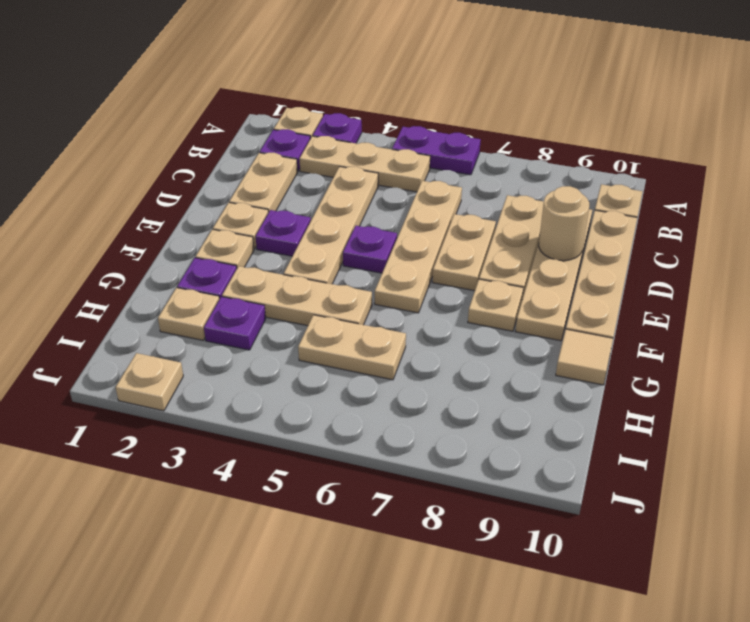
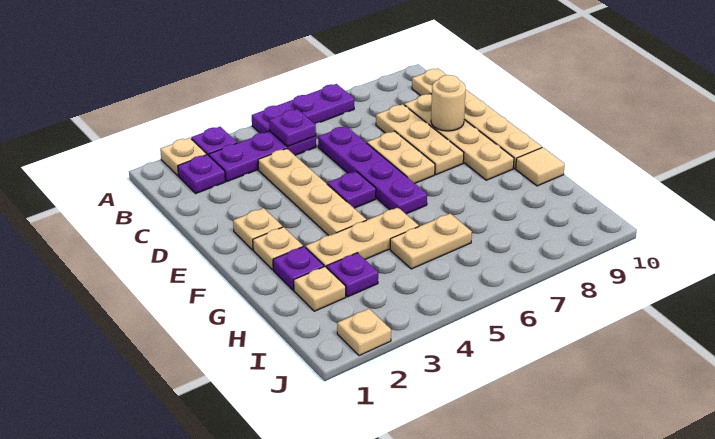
purple plate A5:A6 level 1 -> purple plate A5:A7 level 1
tan plate B3:B5 level 1 -> purple plate B3:B5 level 1
tan plate C2:D2 level 1 -> none
tan plate C6:F6 level 1 -> purple plate C6:F6 level 1
purple plate E3 level 1 -> purple plate B5 level 2
tan plate F8 level 1 -> none

